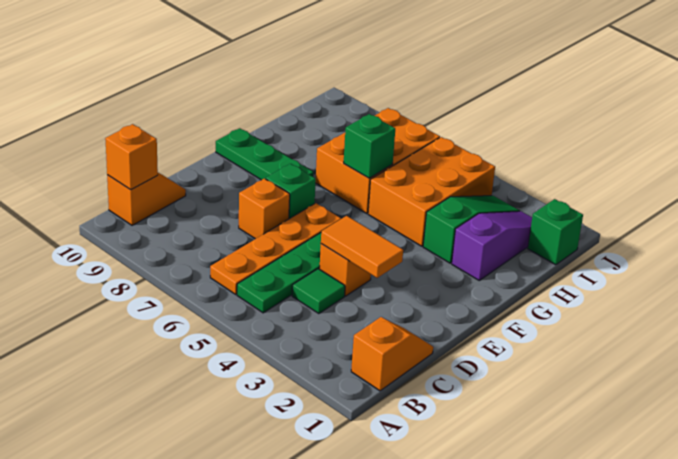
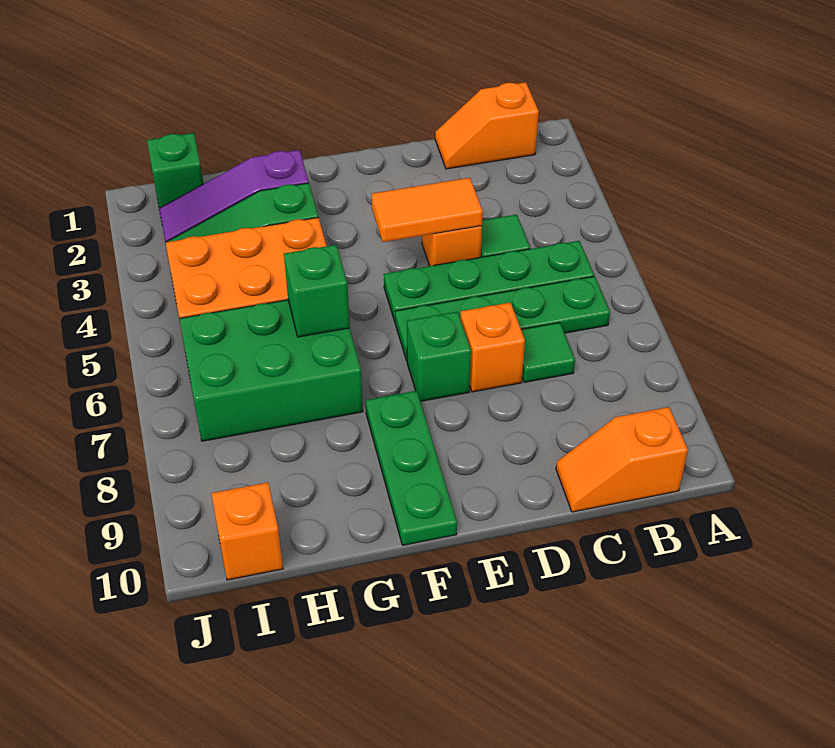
orange plate B6:E6 level 1 -> green plate B6:E6 level 1
orange brick B10 level 2 -> orange brick I10 level 1
none -> green tile C7 level 1
orange tile D3:D4 level 2 -> orange tile D4:E4 level 2
orange brick G6:I7 level 1 -> green brick G6:I7 level 1

